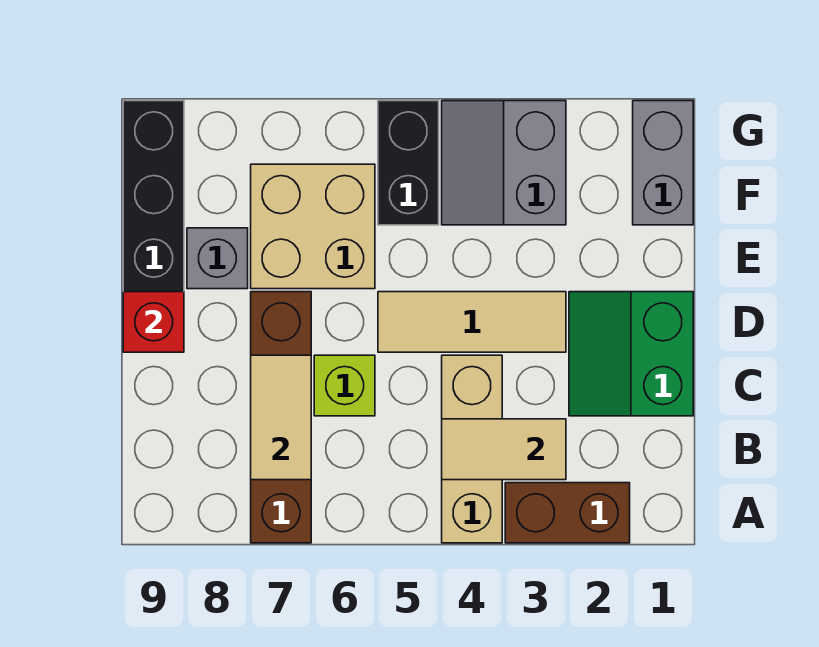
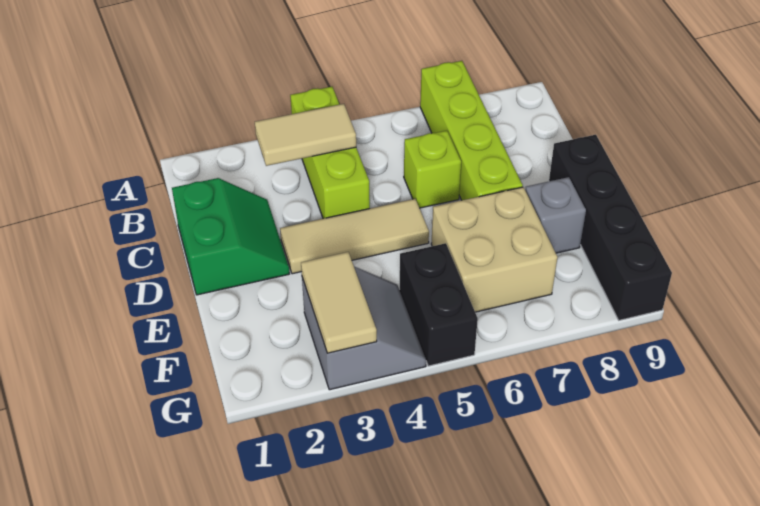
brown brick A2:A3 level 1 -> none
tan brick A4:C4 level 1 -> lime brick A4:C4 level 1
brown brick A7:D7 level 1 -> lime brick A7:D7 level 1
tan tile B7:C7 level 2 -> tan tile F3:G3 level 2
red brick D9 level 2 -> none
grey brick F1:G1 level 1 -> none

